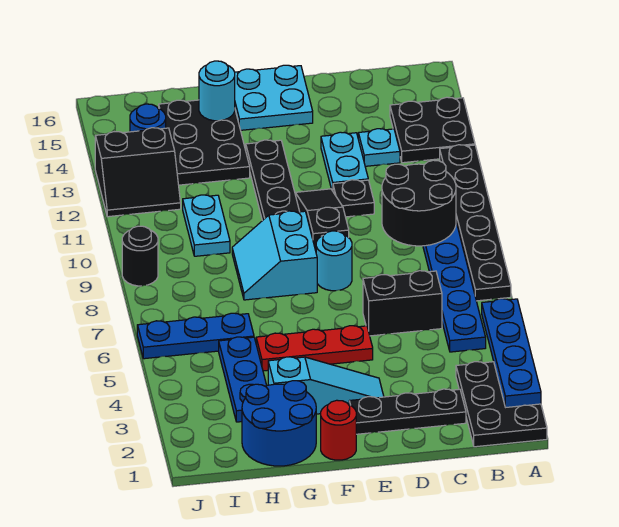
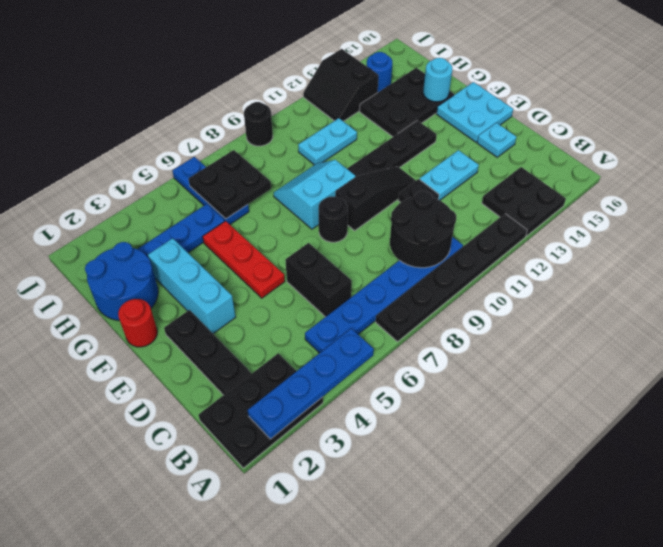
cyan plate C13 level 1 -> cyan plate D15 level 1
cyan slope E3:G3 level 1 top G -> cyan brick E3:G3 level 1
cyan round brick E8 level 1 -> black round brick E8 level 1
none -> black plate H6:I7 level 2

